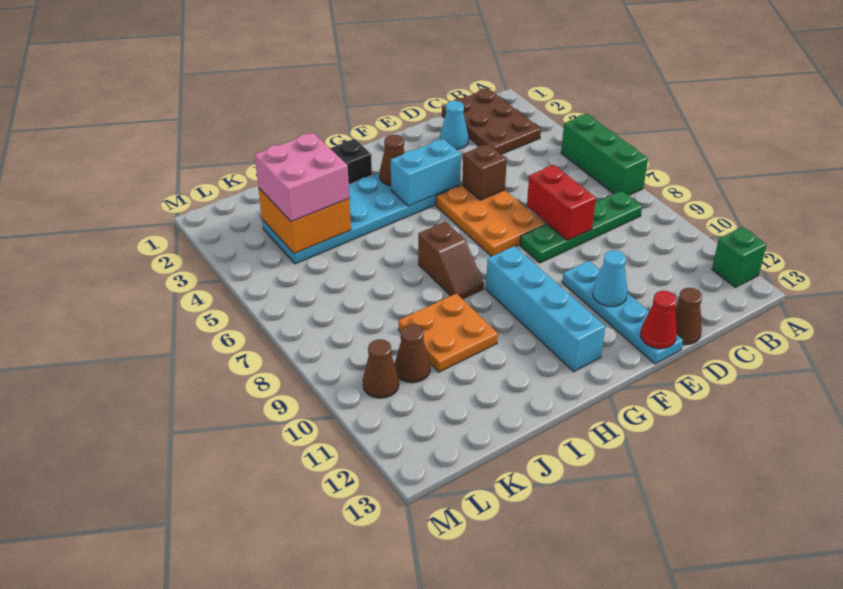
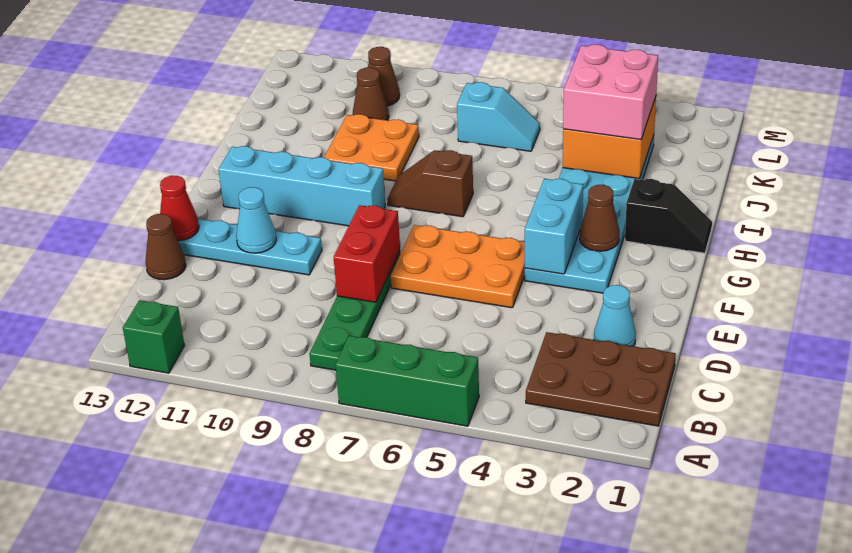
red brick D7:D8 level 2 -> red brick D8:E8 level 2
brown brick E5 level 2 -> none
none -> cyan slope K6:K7 level 1 top 7

